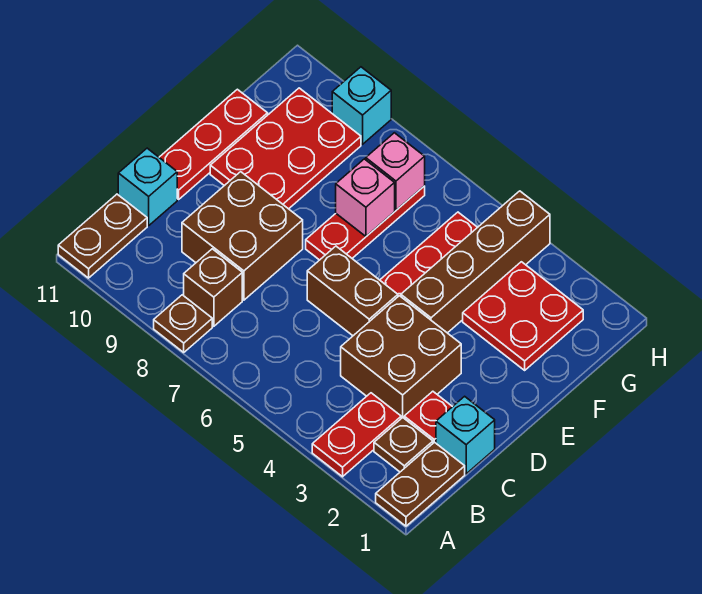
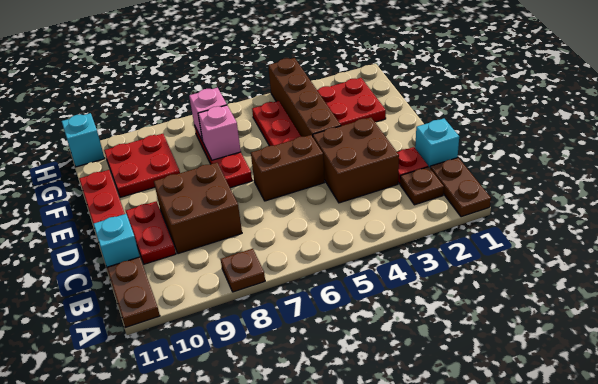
red plate A3:B3 level 1 -> red plate C10:D10 level 1
brown brick B8 level 1 -> none
red plate E9:G10 level 1 -> red plate F9:G10 level 1
cyan brick H9 level 1 -> cyan brick H11 level 1

